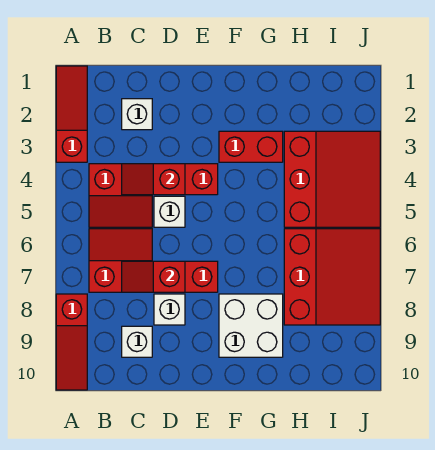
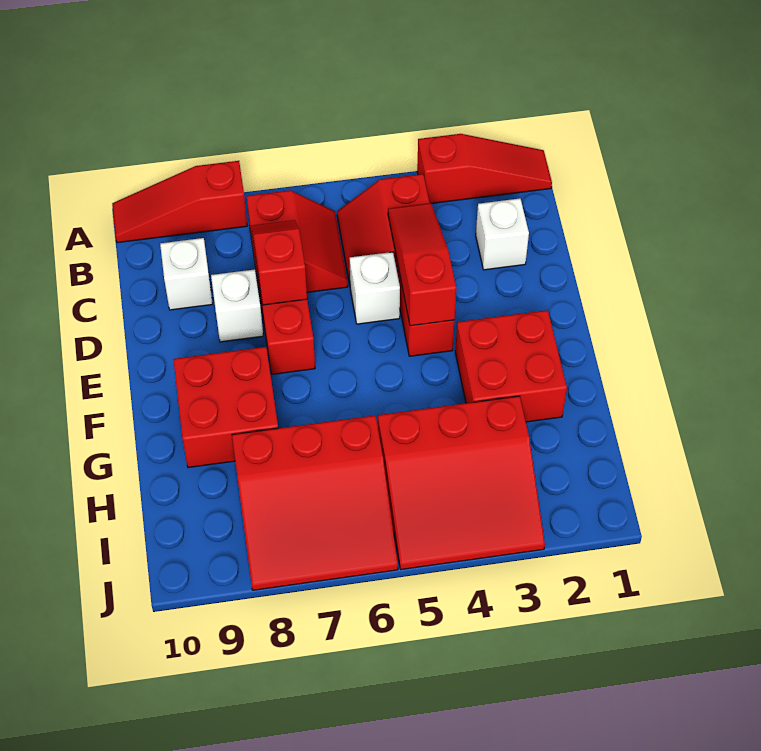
red slope C4:D4 level 2 top D -> red slope C4:E4 level 2 top E
red brick F3:G3 level 1 -> red brick F2:G3 level 1
white brick F8:G9 level 1 -> red brick F8:G9 level 1

